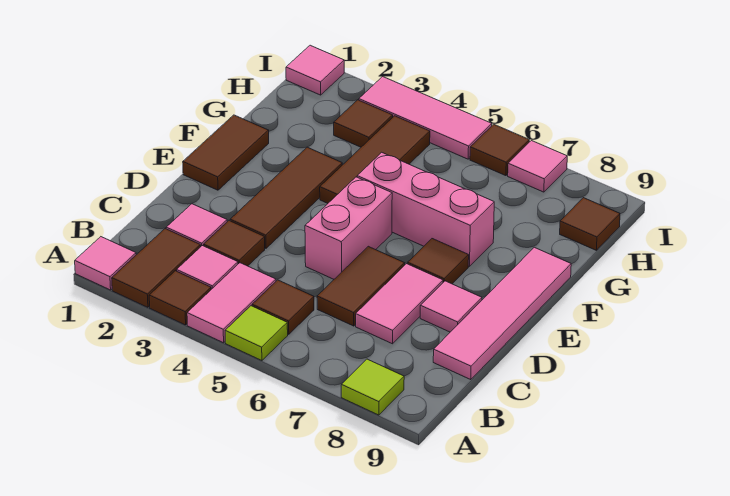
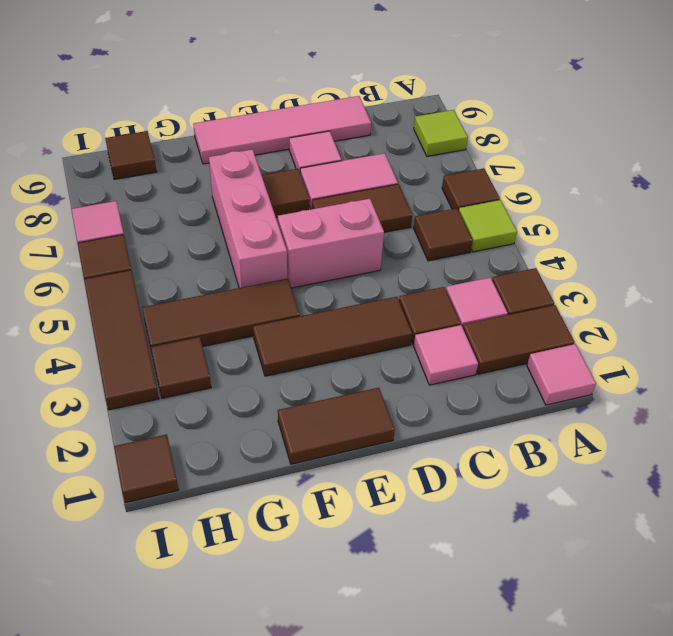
pink tile A4:B4 level 1 -> none
none -> brown tile A6 level 1
pink tile I1 level 1 -> brown tile I1 level 1
pink tile I3:I5 level 1 -> brown tile I3:I5 level 1

